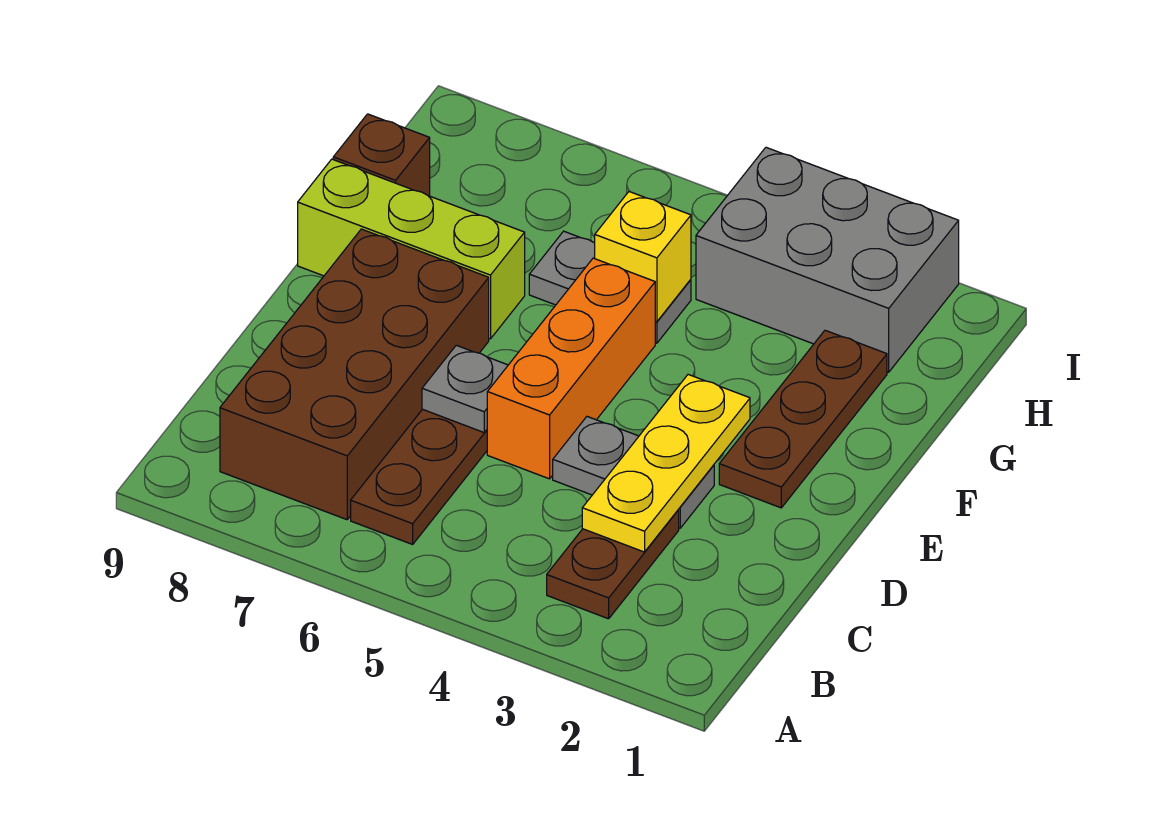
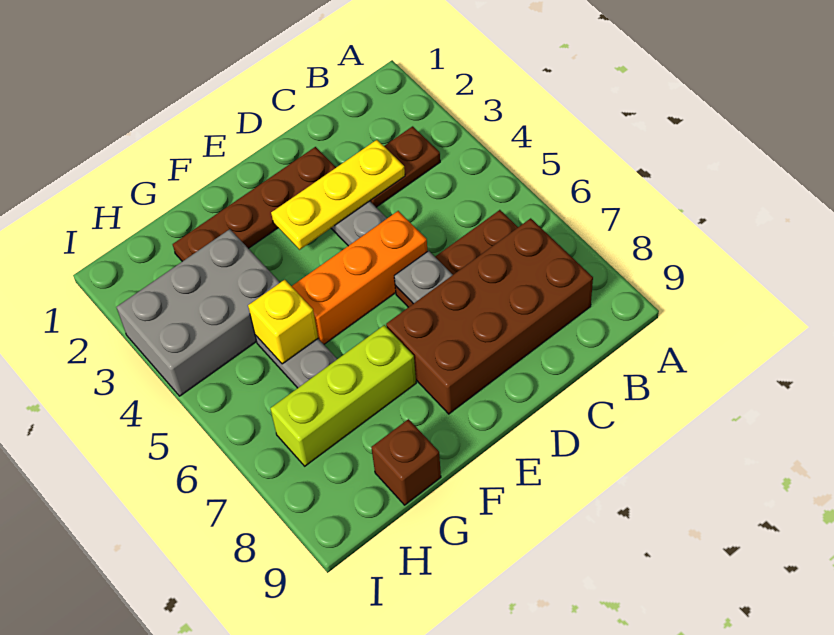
brown plate E2:G2 level 1 -> brown plate D2:G2 level 1
lime brick F7:F9 level 1 -> lime brick F7:H7 level 1
grey brick H2:I4 level 1 -> grey brick G3:I4 level 1

